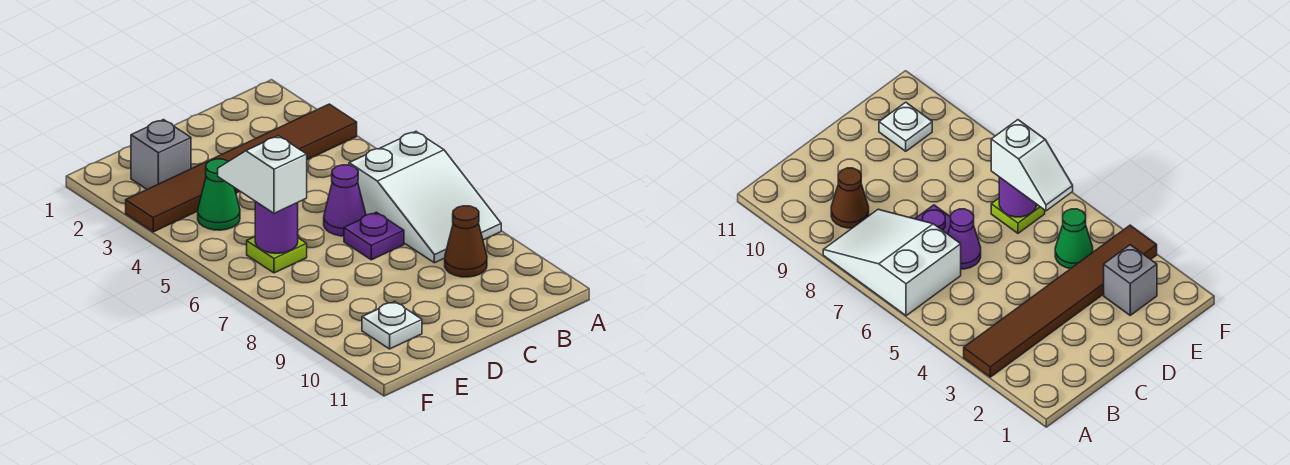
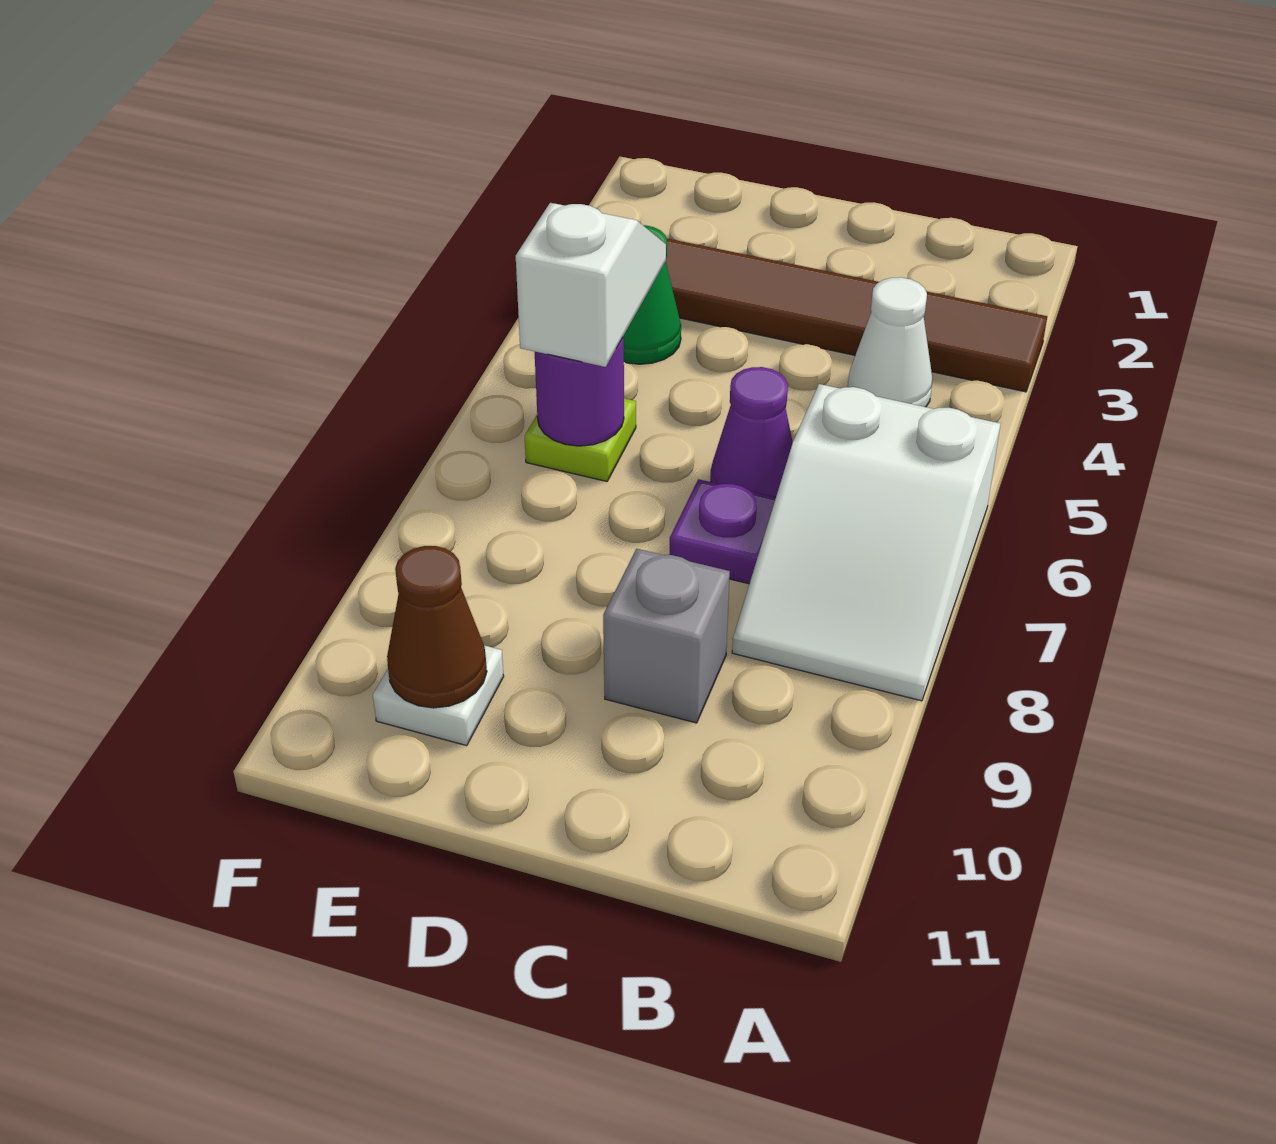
none -> white cone B4 level 1
brown cone B9 level 1 -> brown cone E10 level 2
grey brick E2 level 1 -> grey brick C9 level 1

